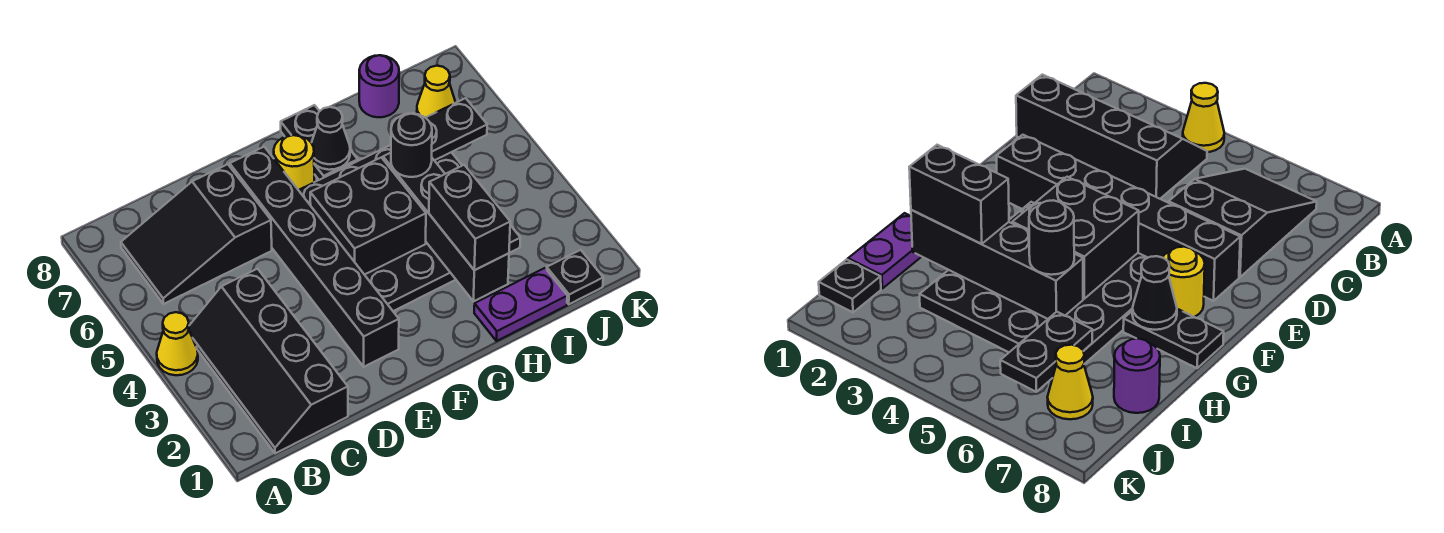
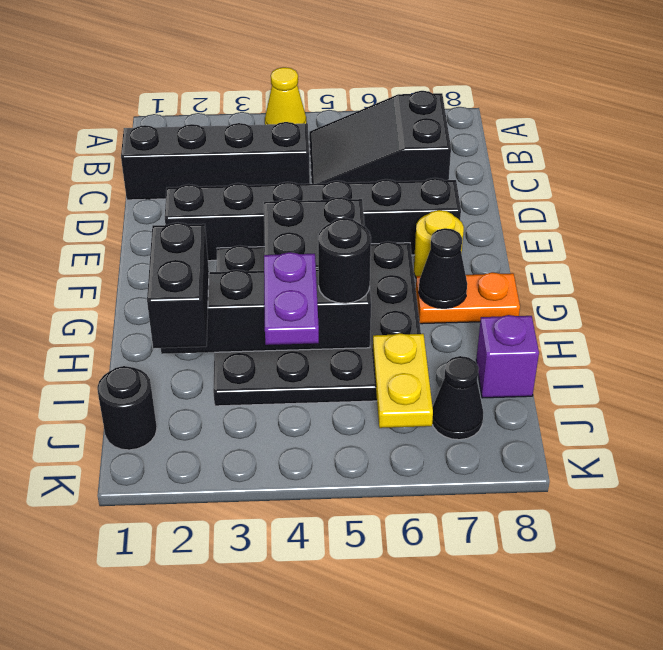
black slope B6:D7 level 1 top D -> black slope B5:C7 level 1 top 7
black plate G7:G8 level 1 -> orange plate G7:G8 level 1
purple plate H1:I1 level 1 -> purple plate H4:I4 level 3
black brick H2:H3 level 3 -> black brick H2:I2 level 3
black plate I6:J6 level 2 -> yellow plate I6:J6 level 2
purple round brick I8 level 1 -> purple brick I8 level 1
black plate J1 level 1 -> black round brick J1 level 1
yellow cone J7 level 1 -> black cone J7 level 1

